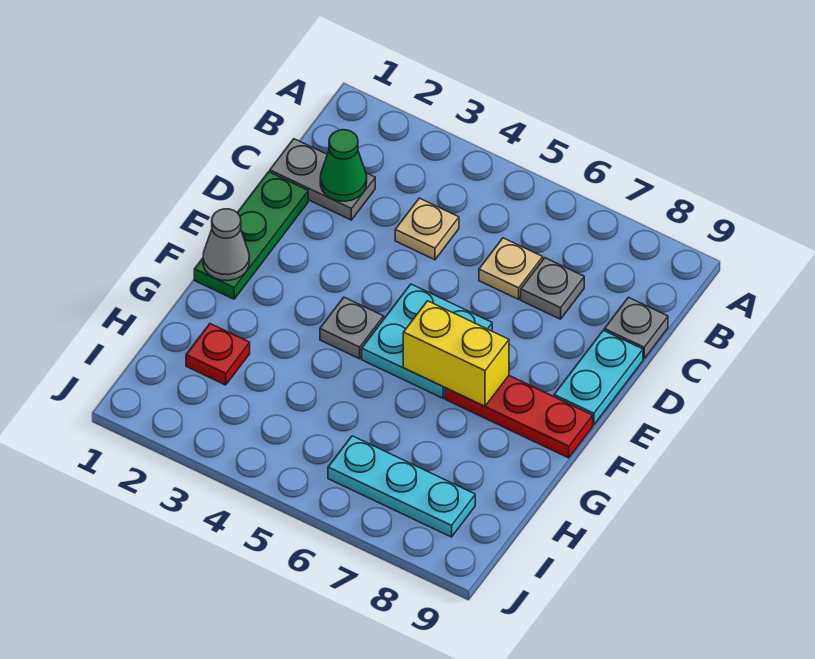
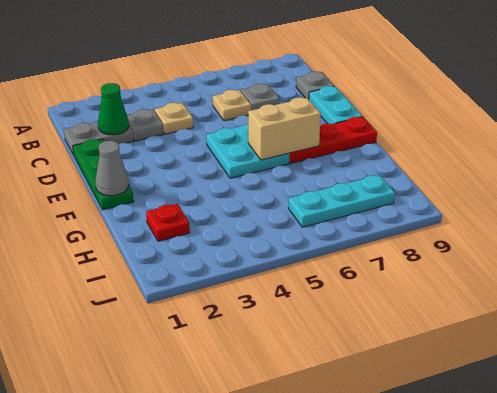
grey plate F4 level 1 -> grey plate C3 level 1
yellow brick F6:F7 level 2 -> tan brick F6:F7 level 2

